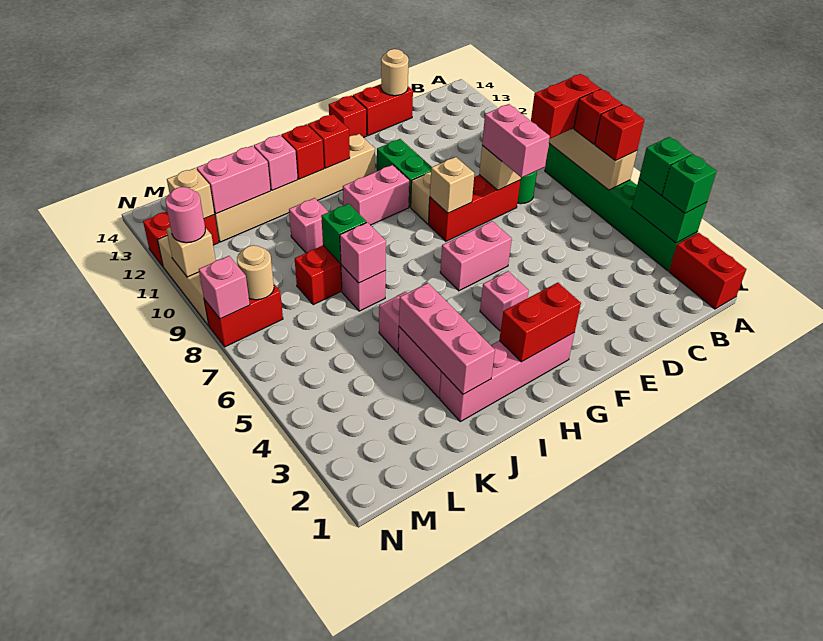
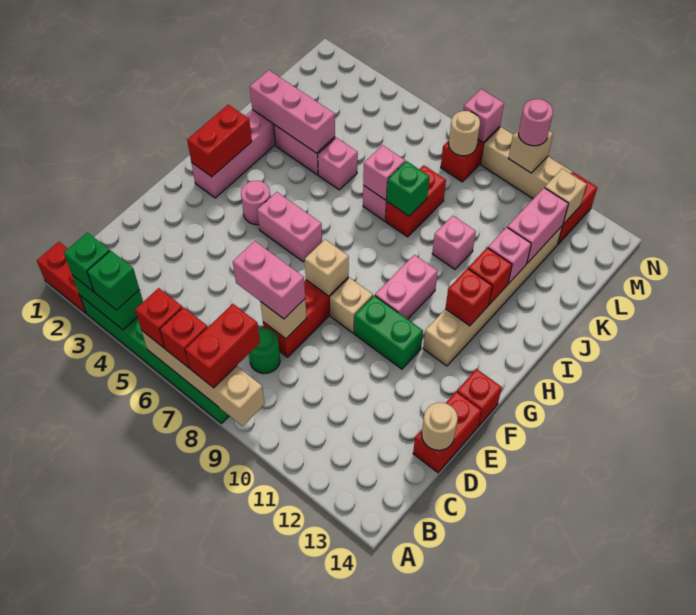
pink brick F6:G6 level 1 -> pink brick G5:G6 level 1
pink brick G4 level 1 -> pink round brick G4 level 1

